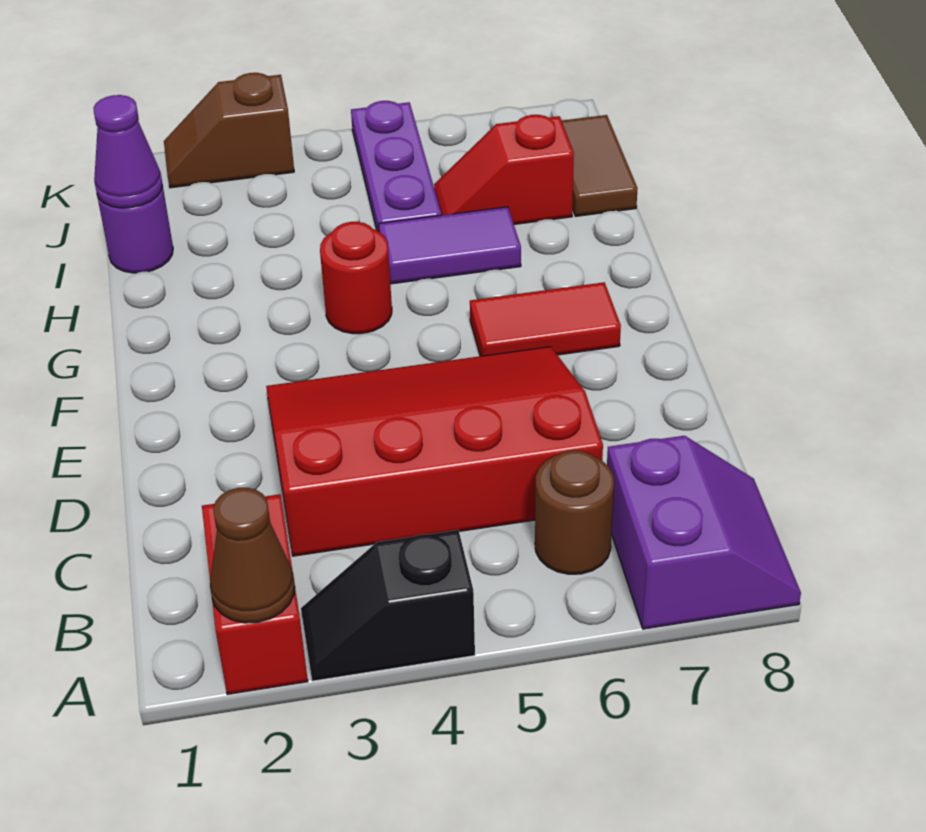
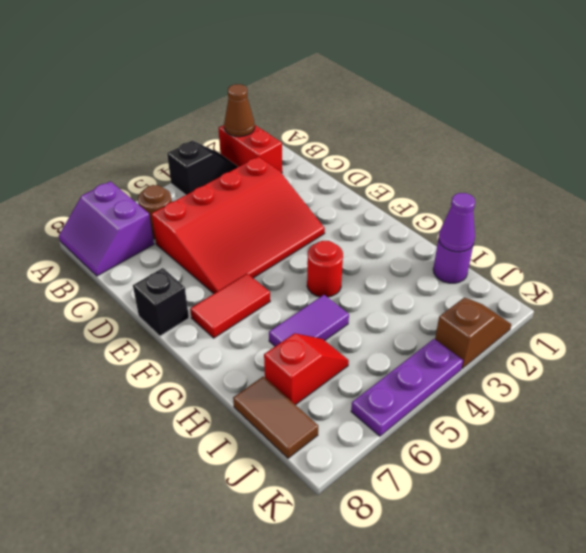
none -> black brick E8 level 1
purple plate I5:K5 level 1 -> purple plate K4:K6 level 1

